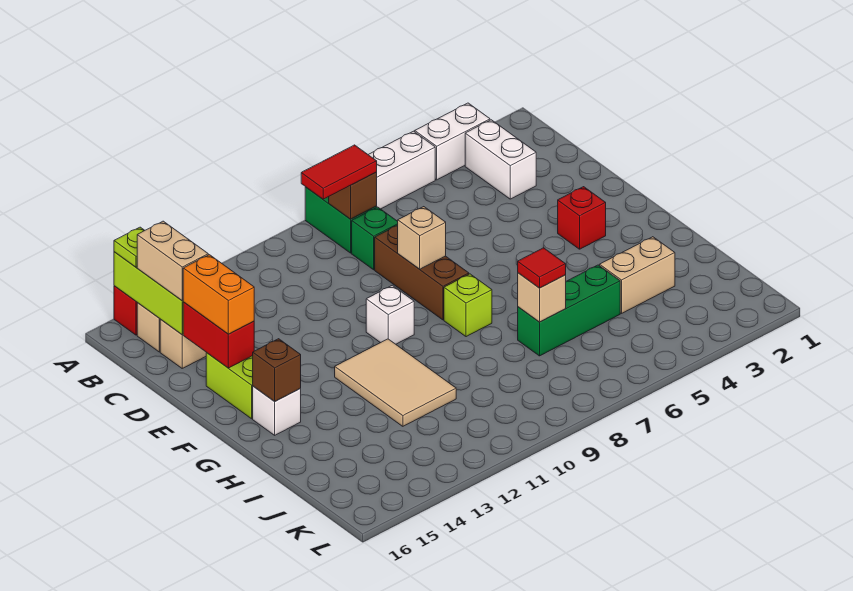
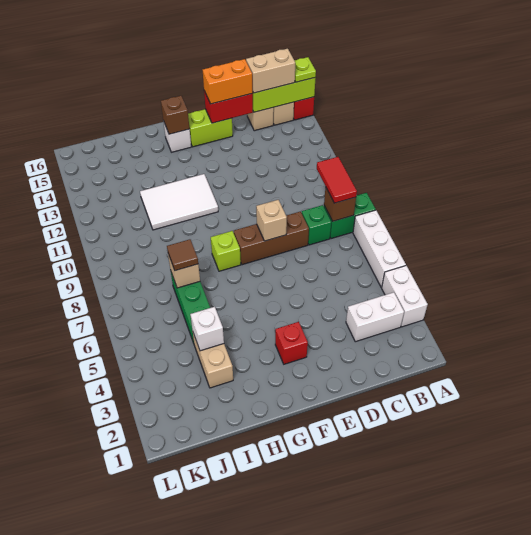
white brick F10 level 1 -> white brick I4 level 2
tan tile G11:I12 level 1 -> white tile G11:I12 level 1
red tile I7 level 3 -> brown tile I7 level 3

